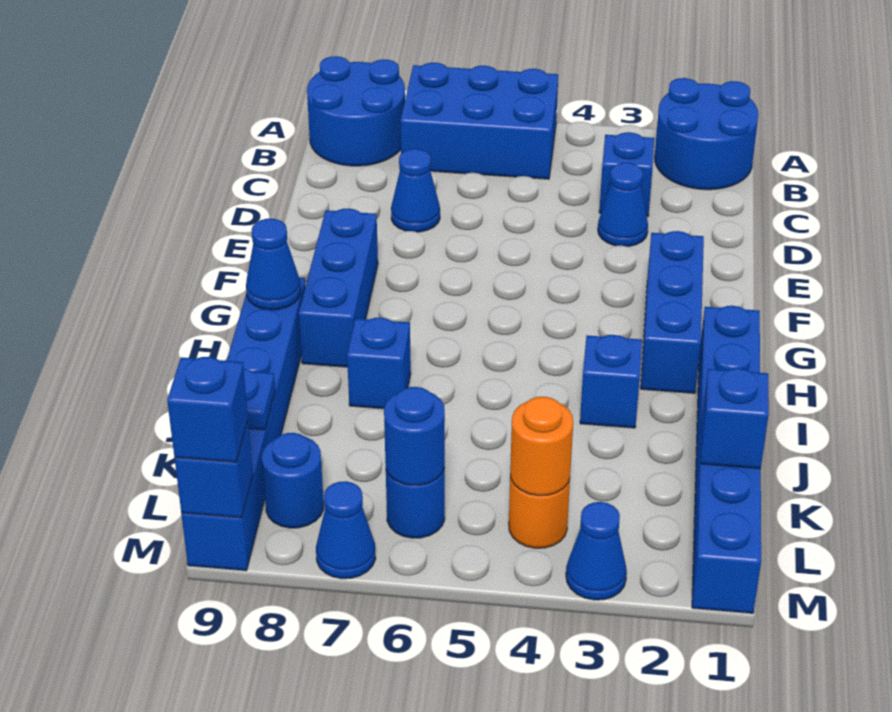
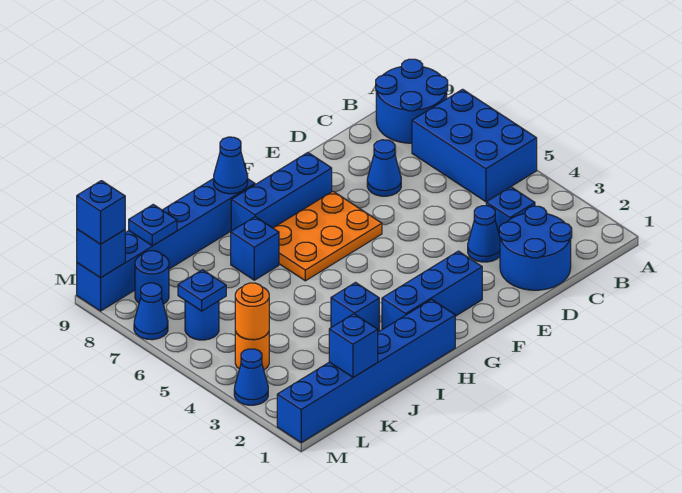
blue round brick A1:B2 level 1 -> blue round brick C1:D2 level 1
none -> orange plate F6:H7 level 1
blue round brick L6 level 2 -> blue plate L6 level 2

